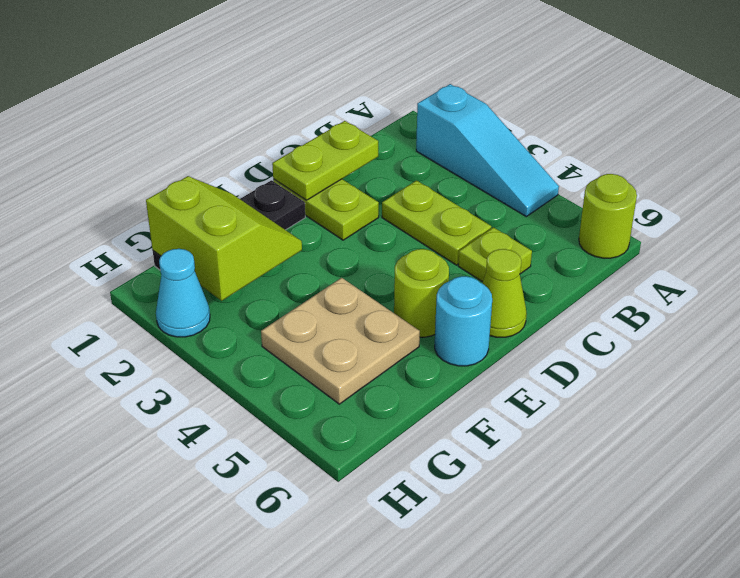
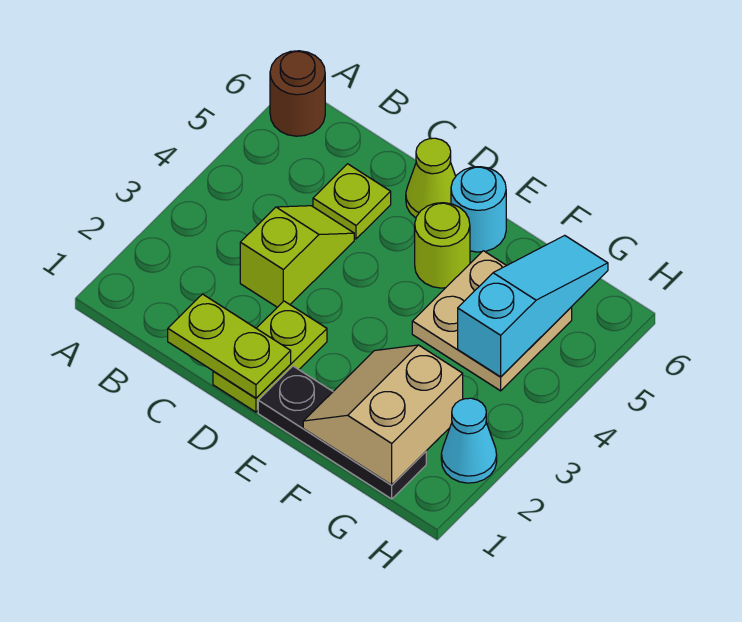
cyan slope A2:A4 level 1 top 2 -> cyan slope G4:G6 level 2 top 4
lime round brick A6 level 1 -> brown round brick A6 level 1
lime plate C3:C4 level 1 -> lime slope C3:C4 level 1 top 3
lime slope F1:G2 level 2 top G -> tan slope F1:G2 level 2 top G

